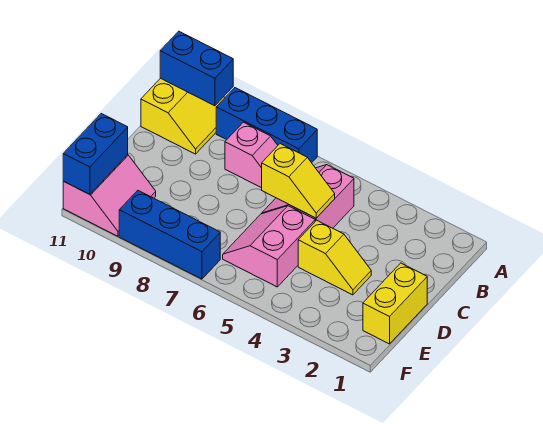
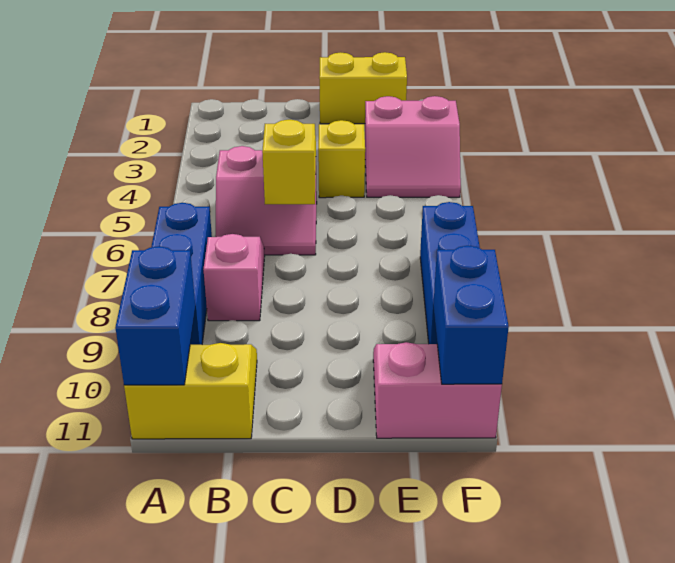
pink slope D5:E6 level 1 top 5 -> pink slope E3:F4 level 1 top 3
blue brick E11:F11 level 2 -> blue brick F10:F11 level 2

